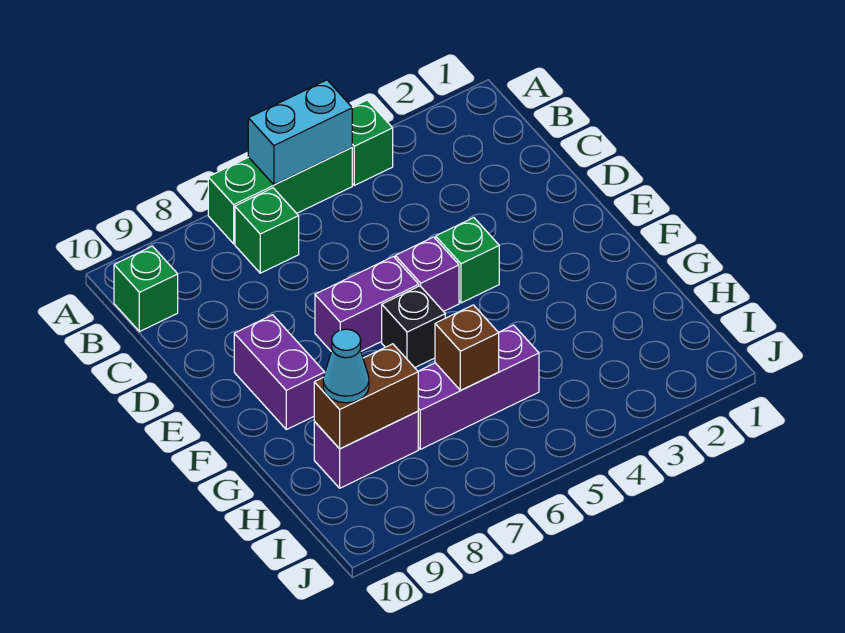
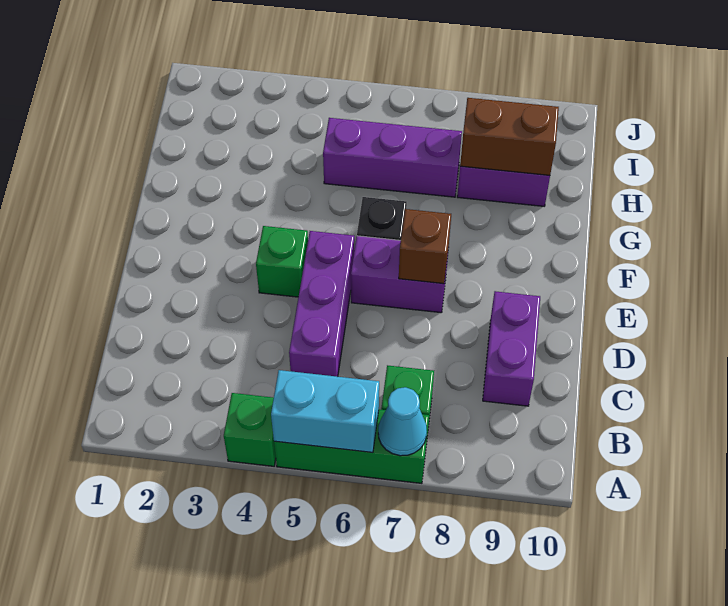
green brick B10 level 1 -> none
purple brick E5 level 1 -> purple brick C5:E5 level 1
purple brick E9:F9 level 1 -> purple brick C9:D9 level 1
brown brick H6 level 2 -> brown brick E7 level 2
cyan cone H9 level 3 -> cyan cone A7 level 2

